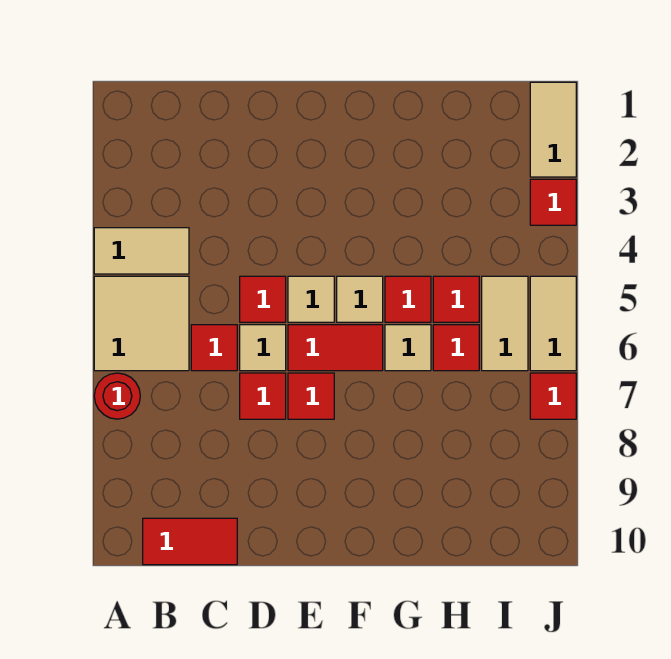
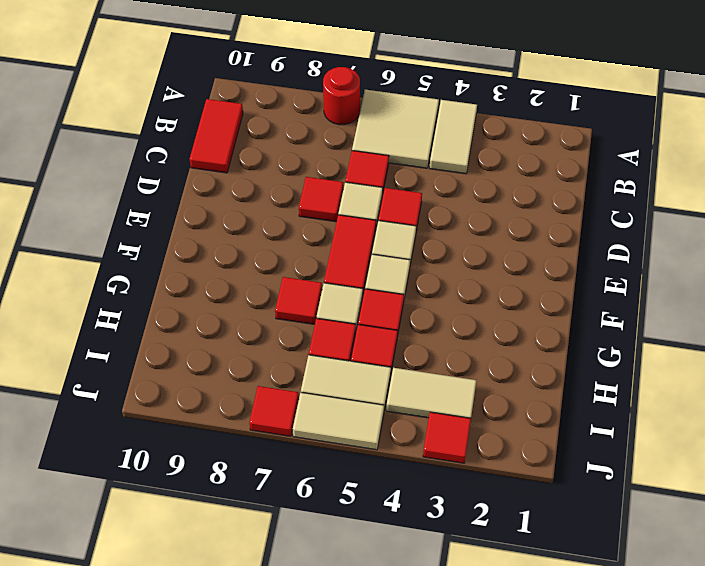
red tile E7 level 1 -> red tile G7 level 1
tan tile J1:J2 level 1 -> tan tile I3:I4 level 1

